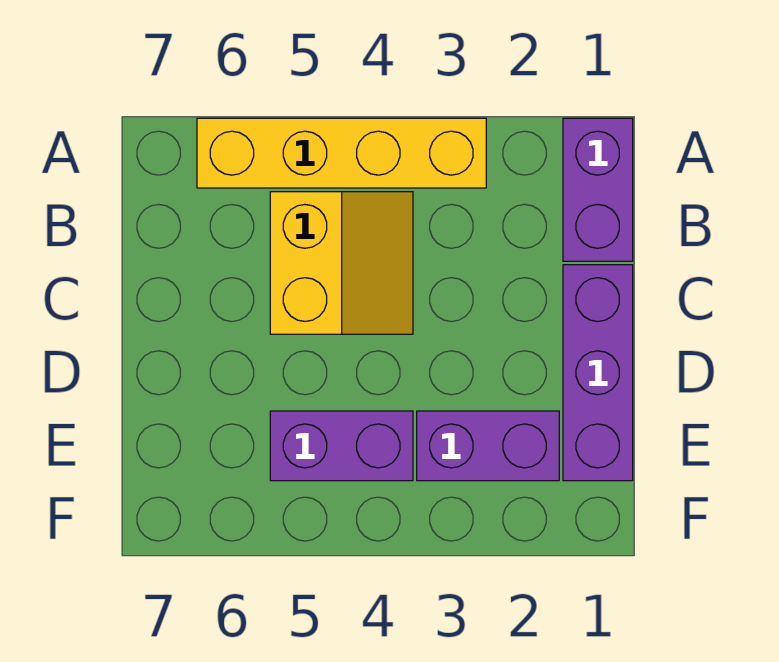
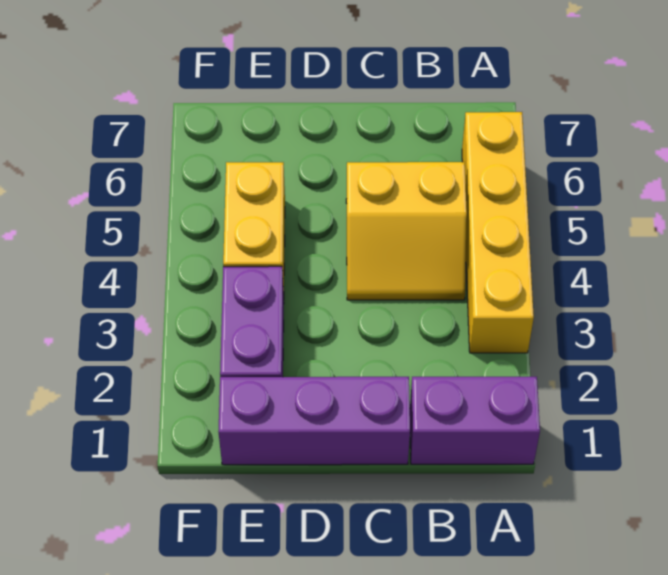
purple brick E4:E5 level 1 -> yellow brick E4:E5 level 1

